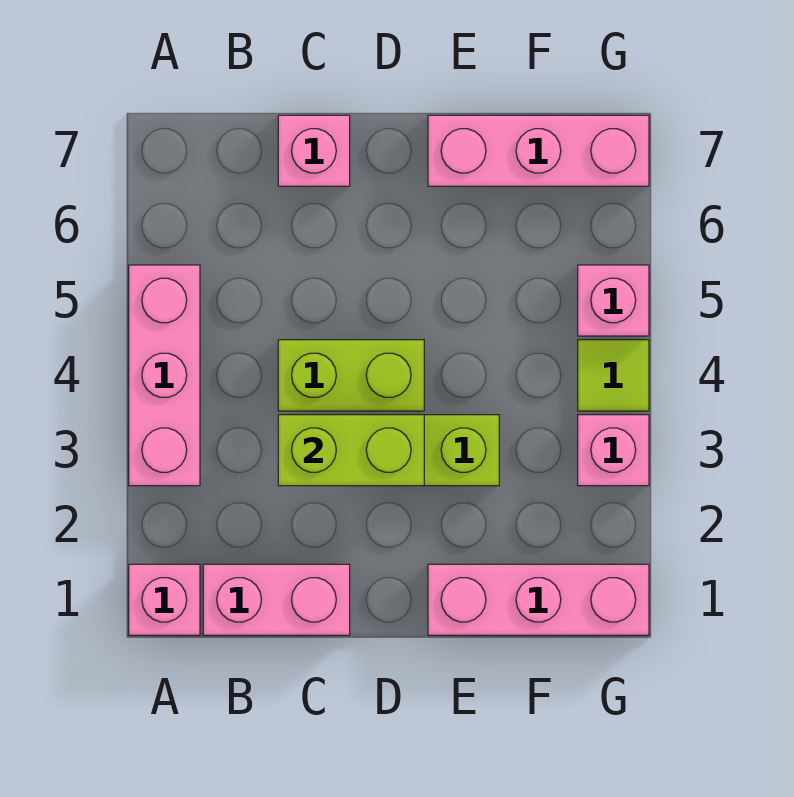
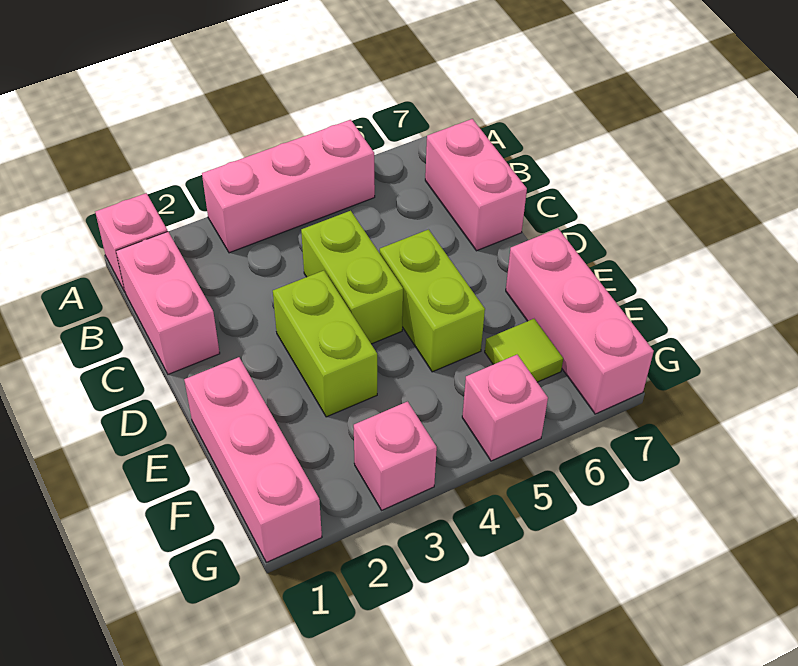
lime brick C3:D3 level 2 -> lime brick D5:E5 level 1
pink brick C7 level 1 -> pink brick B7:C7 level 1
lime tile G4 level 1 -> lime tile F6 level 1

